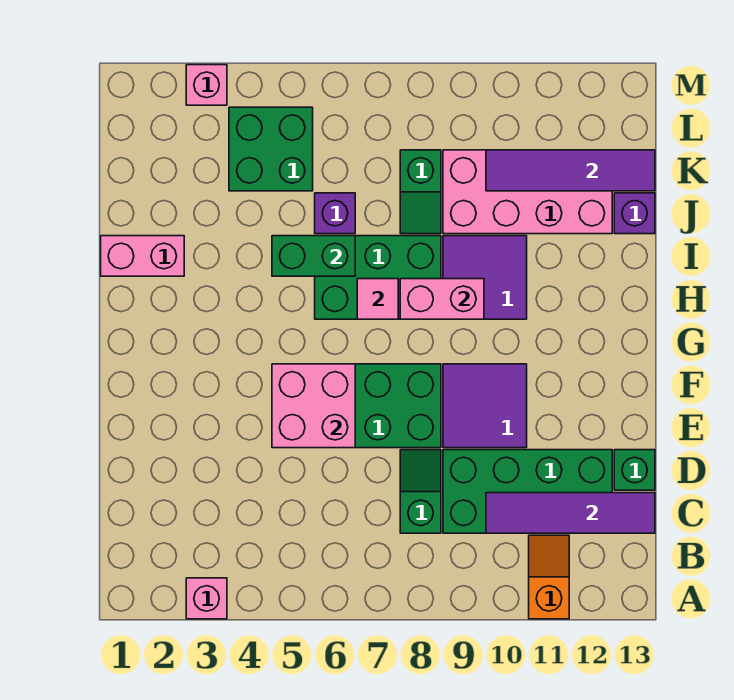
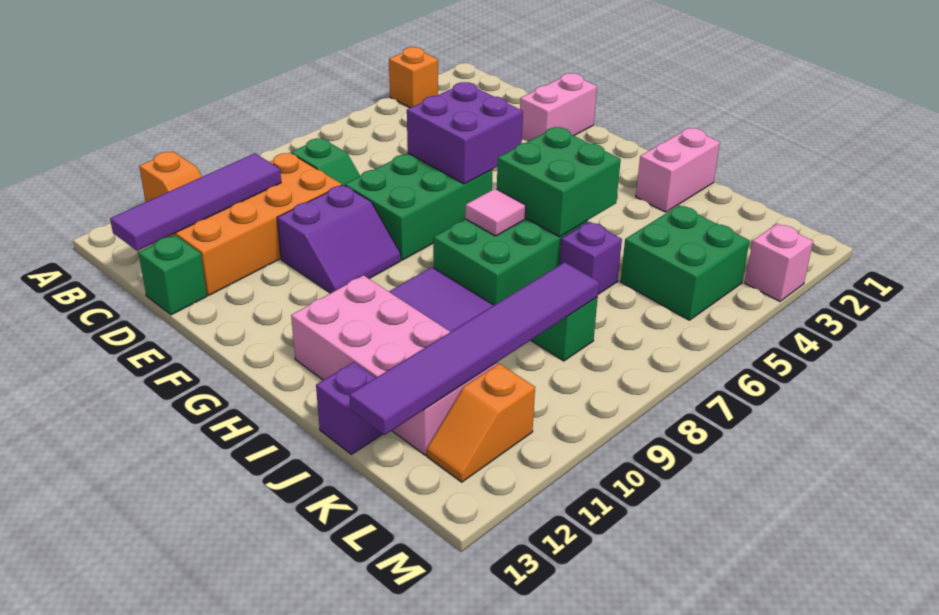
pink brick A3 level 1 -> orange brick A3 level 1
green brick C9:D12 level 1 -> orange brick C9:D12 level 1
pink brick E5:F6 level 2 -> purple brick E5:F6 level 2
purple tile E9:F10 level 1 -> purple slope E9:F10 level 1 top E
pink brick H8:H9 level 2 -> pink brick E1:E2 level 1
green brick I5:I6 level 2 -> green brick H5:I6 level 2
pink brick J9:K12 level 1 -> pink brick H11:K12 level 1
purple tile K10:K13 level 2 -> purple tile K8:K13 level 2
none -> orange slope L11:L12 level 1 top 11

